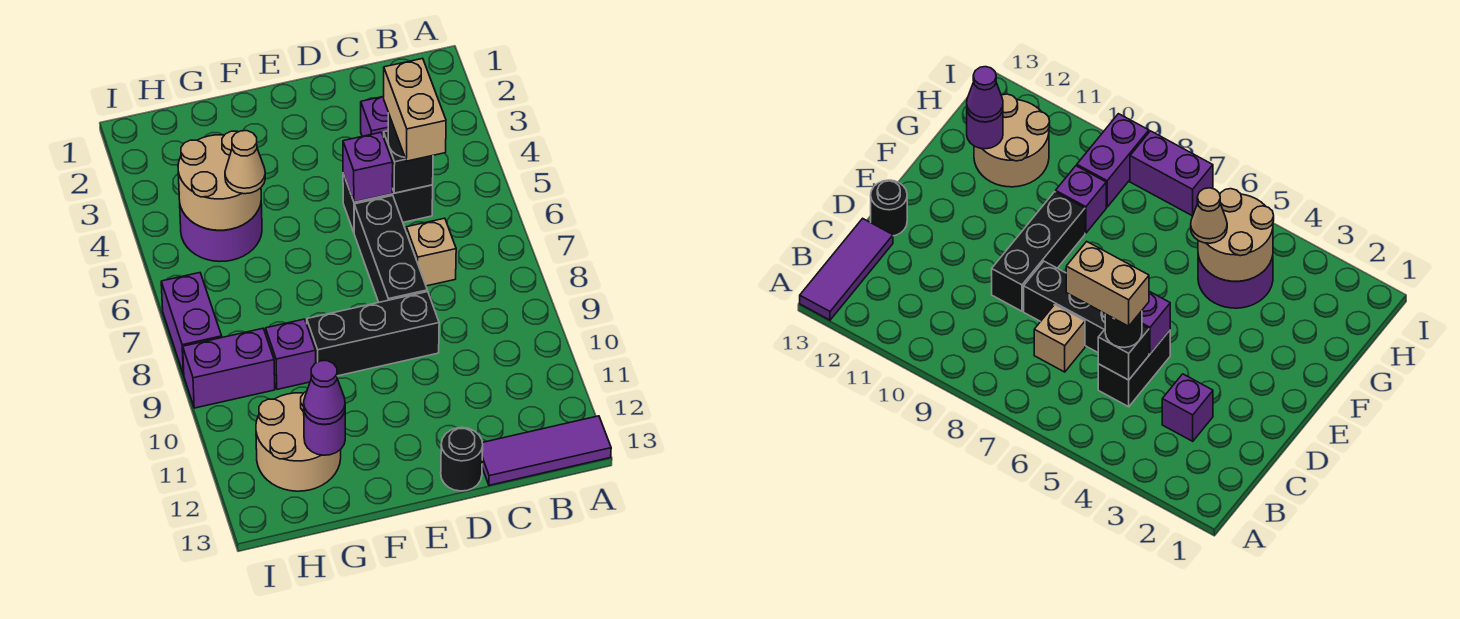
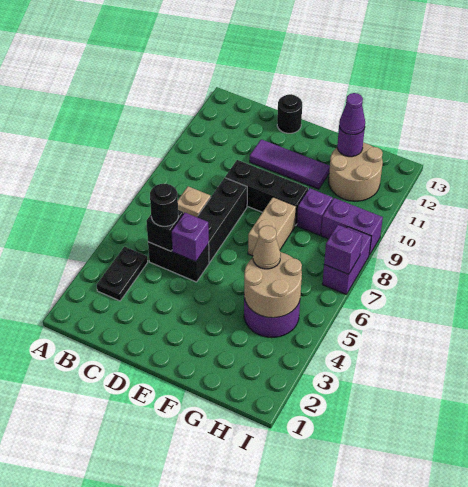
purple tile A13:C13 level 1 -> purple tile D11:F11 level 1
none -> black plate B3:B4 level 1
purple brick C3 level 1 -> purple brick I7 level 2
tan brick C5:C6 level 4 -> tan brick F7:F8 level 1

